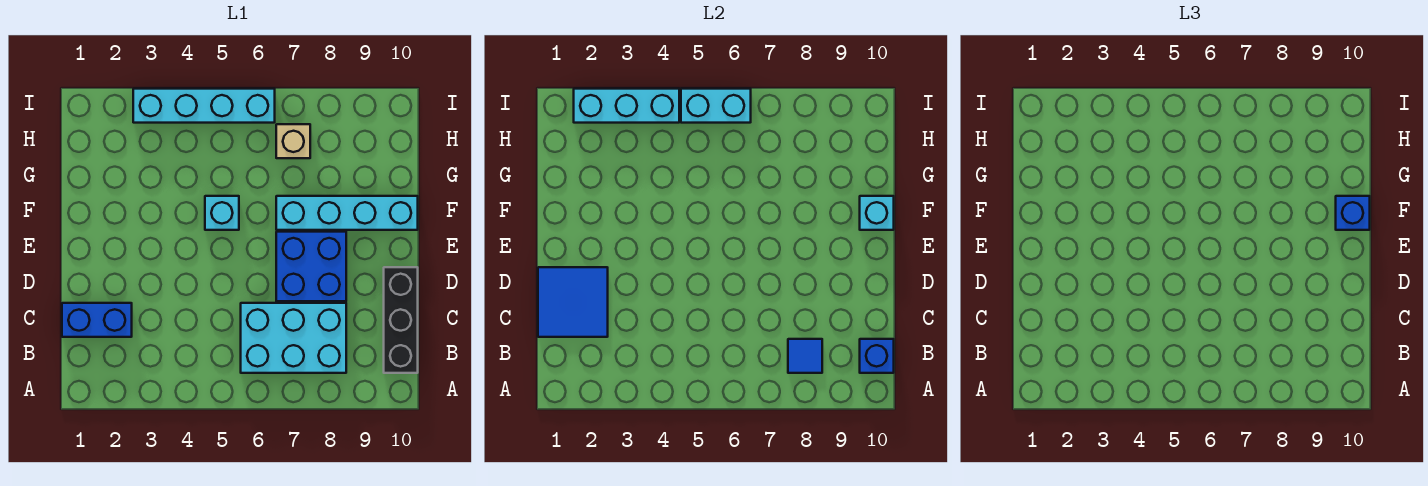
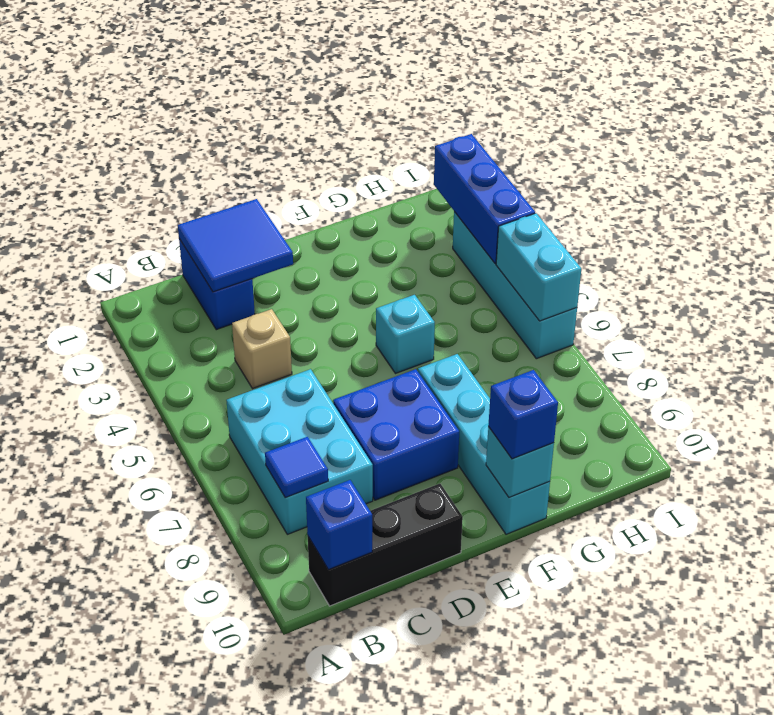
tan brick H7 level 1 -> tan brick C4 level 1
cyan brick I2:I4 level 2 -> blue brick I2:I4 level 2

